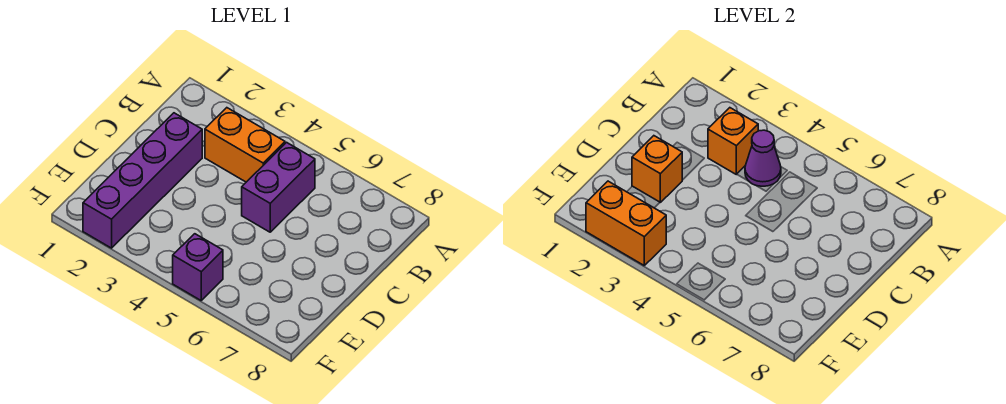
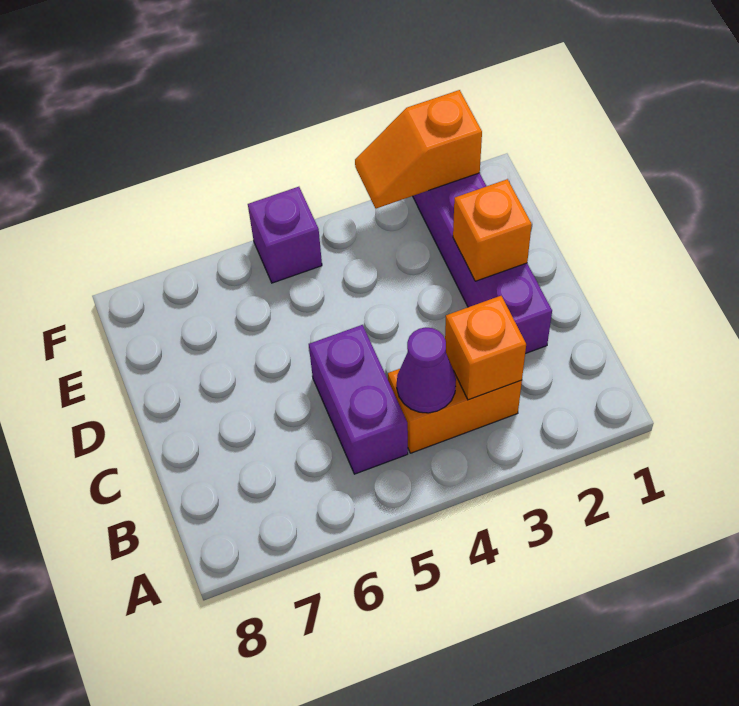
orange brick F2:F3 level 2 -> orange slope F2:F3 level 2 top 2

